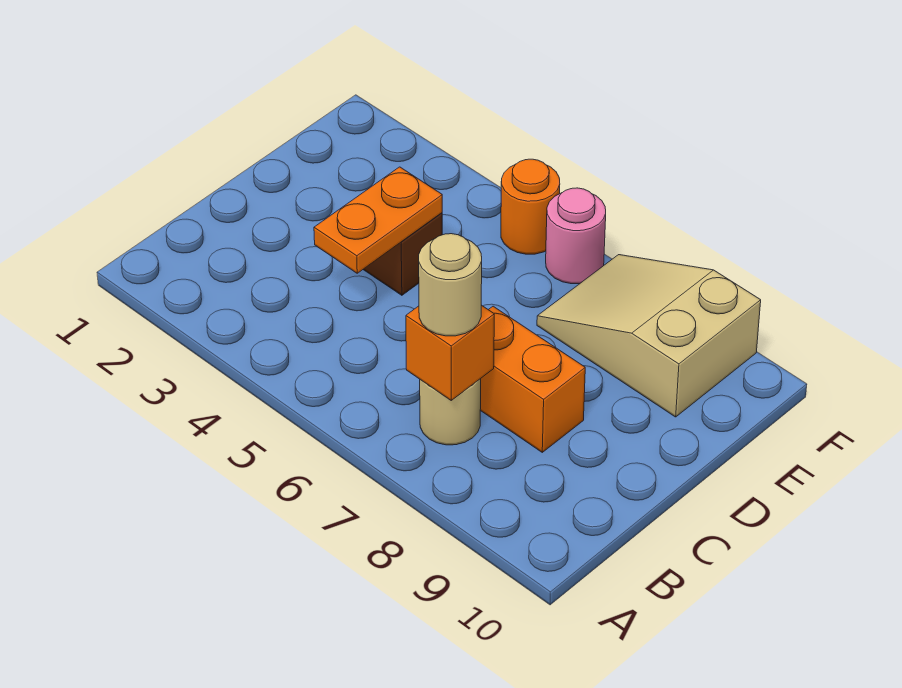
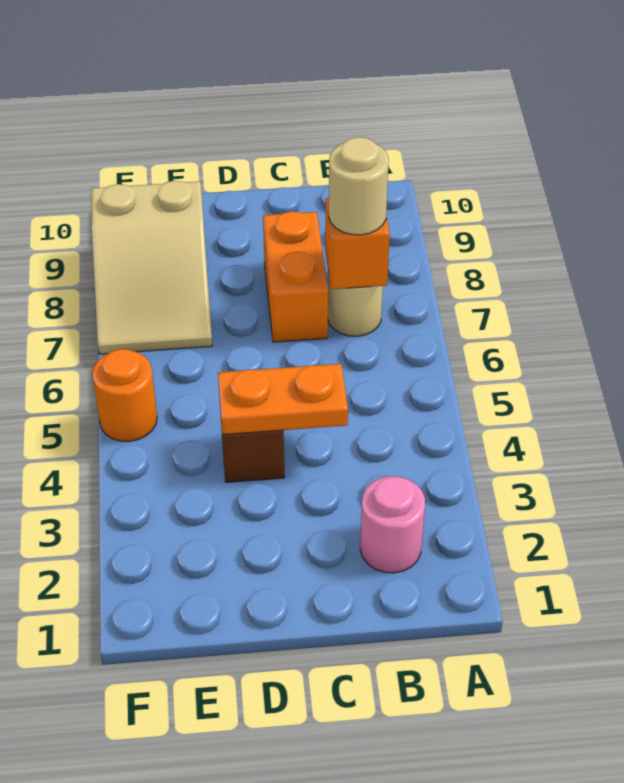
pink round brick F6 level 1 -> pink round brick B2 level 1

